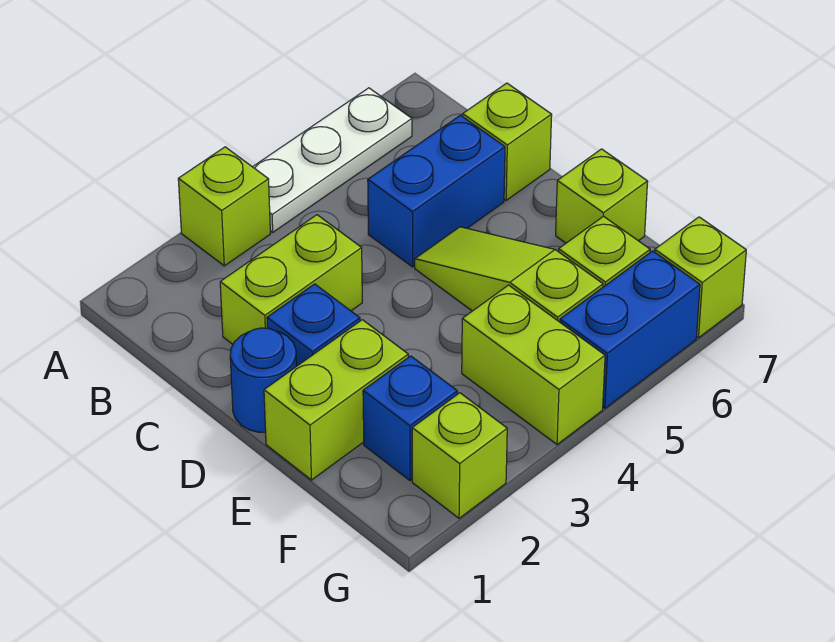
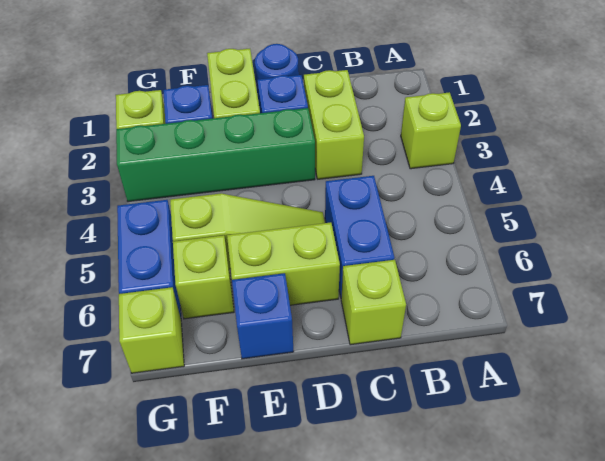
white plate A4:A6 level 1 -> none
none -> green brick D3:G3 level 1
lime brick E7 level 1 -> blue brick E7 level 1
lime brick F4:G4 level 1 -> lime brick D6:E6 level 1

